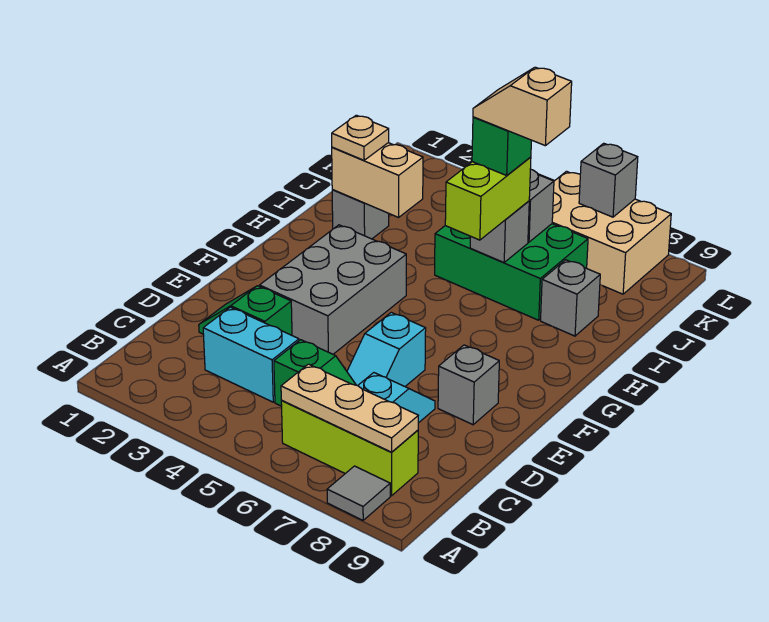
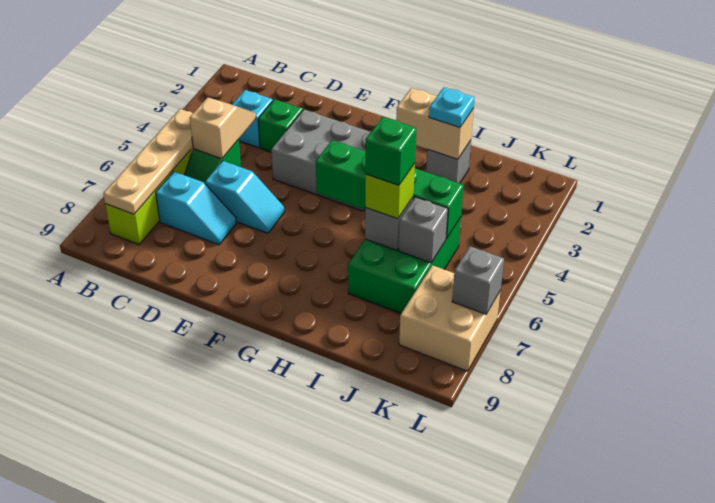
grey tile A8 level 1 -> none
tan plate B6:B8 level 2 -> tan plate B5:B8 level 2
cyan brick C3:C4 level 1 -> cyan brick C3 level 1
cyan slope D6:E6 level 1 top E -> cyan slope D6:E6 level 1 top D
grey brick E8 level 1 -> none
none -> green brick G5:J5 level 2
lime brick H6:I6 level 3 -> lime brick I6 level 3
tan brick I2:I3 level 2 -> tan brick H2:I2 level 2
tan plate I2 level 3 -> cyan plate I2 level 3
tan slope I6:I7 level 5 top 7 -> tan slope C4:C5 level 2 top 5
grey brick I8 level 1 -> none
tan brick K6:L8 level 1 -> tan brick K7:L8 level 1

